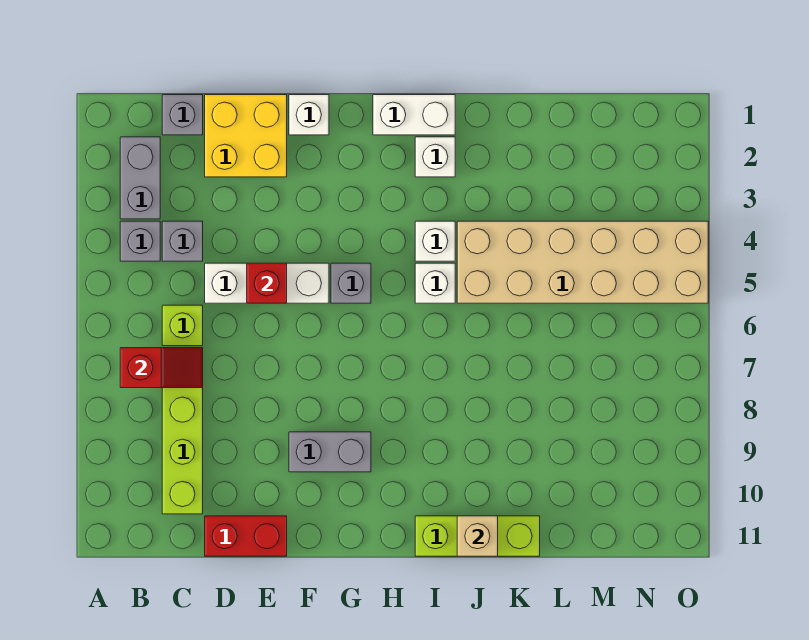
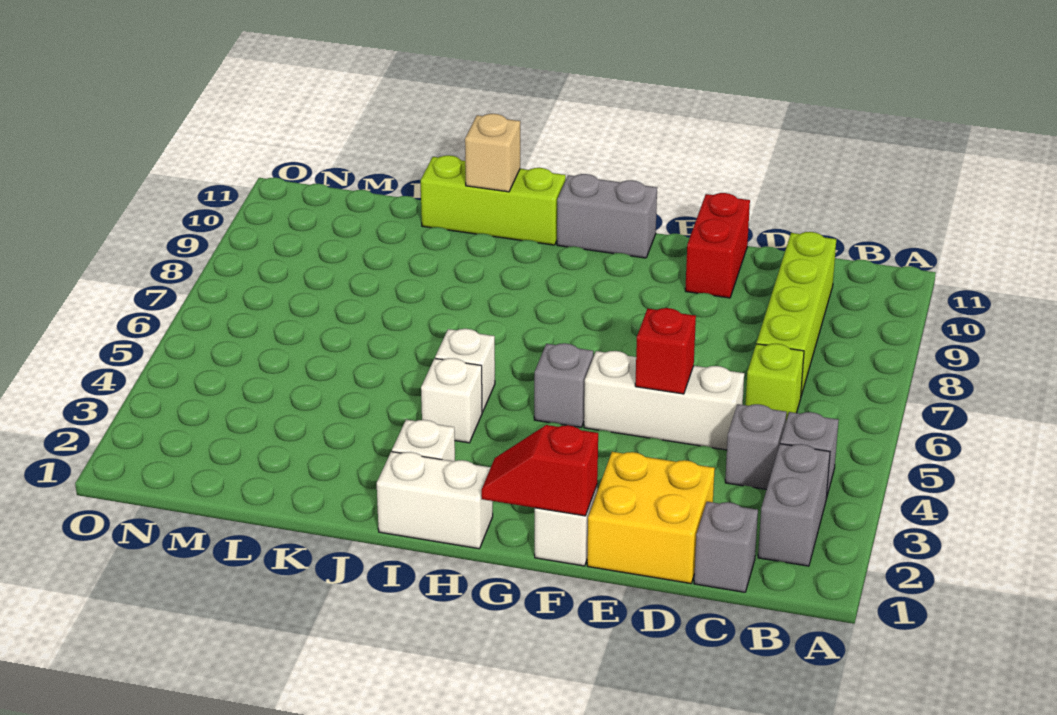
red slope B7:C7 level 2 top B -> red slope F1:G1 level 2 top F
red brick D11:E11 level 1 -> red brick E10:E11 level 1
grey brick F9:G9 level 1 -> grey brick G11:H11 level 1
tan brick J4:O5 level 1 -> none

